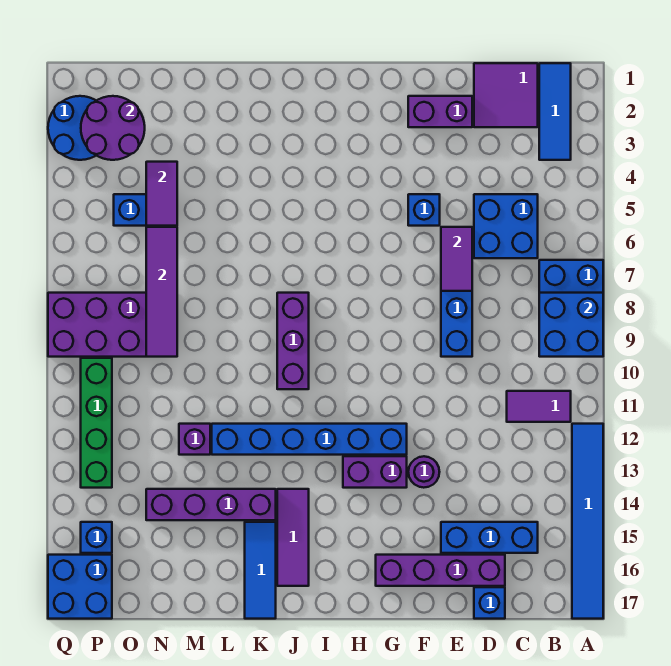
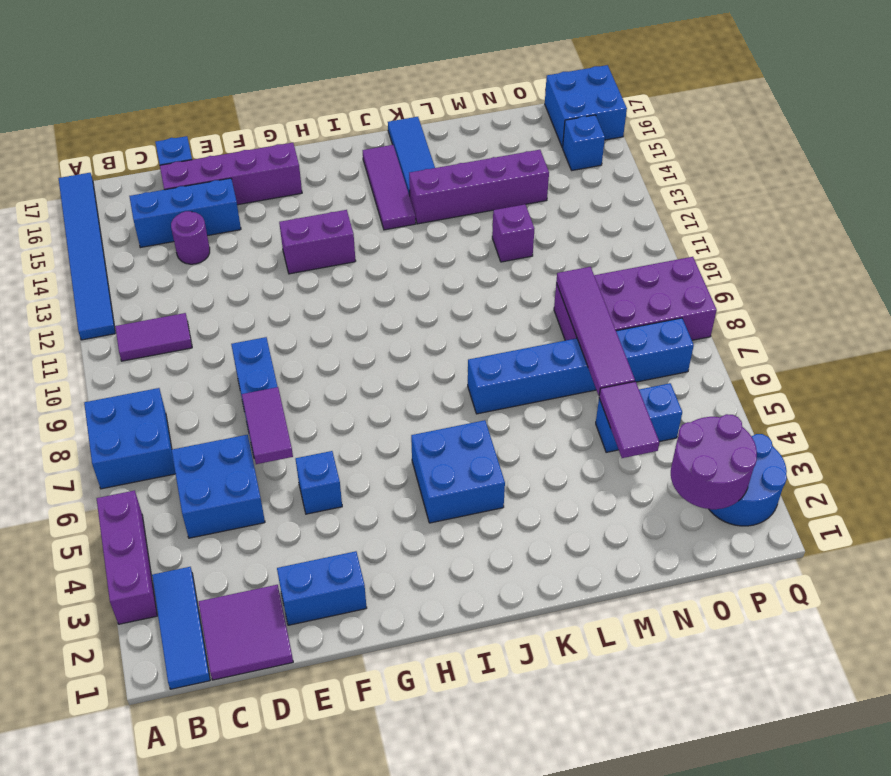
blue brick A8:B9 level 2 -> blue brick I4:J5 level 1
purple brick E2:F2 level 1 -> blue brick E2:F2 level 1
purple round brick F13 level 1 -> purple round brick D14 level 1
blue brick G12:L12 level 1 -> blue brick K7:P7 level 1
purple brick J8:J10 level 1 -> purple brick A3:A5 level 1
green brick P10:P13 level 1 -> none

